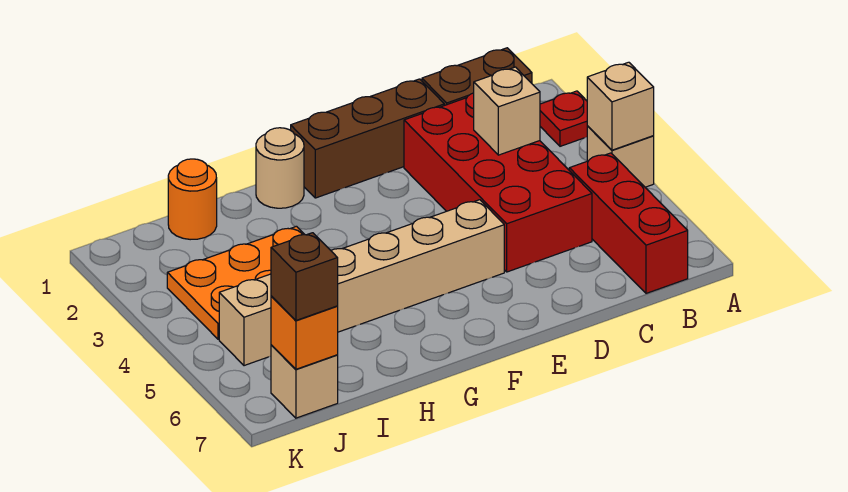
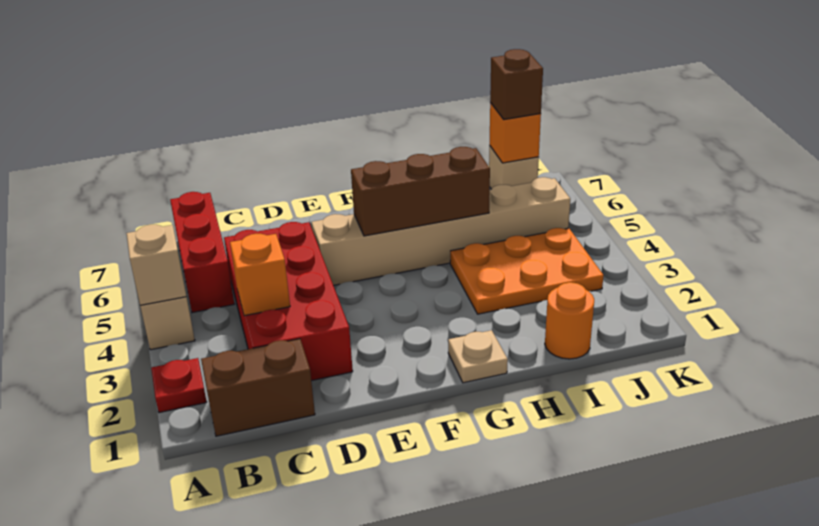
tan brick C3 level 2 -> orange brick C3 level 2
brown brick D1:F1 level 1 -> brown brick F5:H5 level 2
tan round brick G1 level 1 -> tan plate G1 level 1

